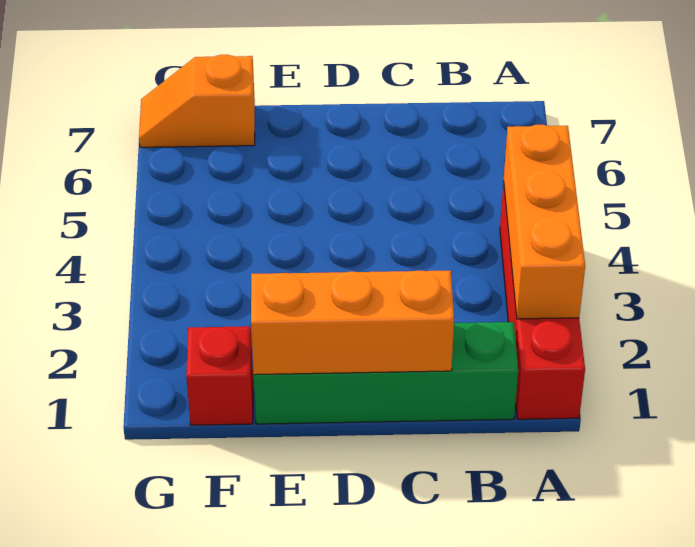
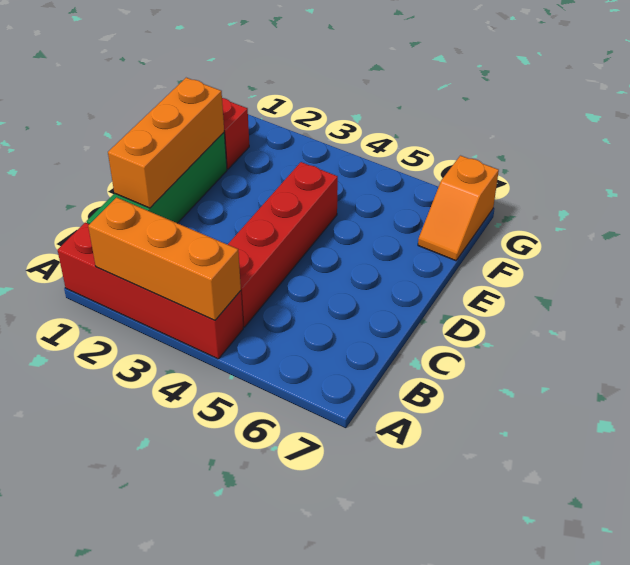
none -> red brick B4:E4 level 1
orange slope F7:G7 level 1 top F -> orange slope F7:G7 level 1 top G

